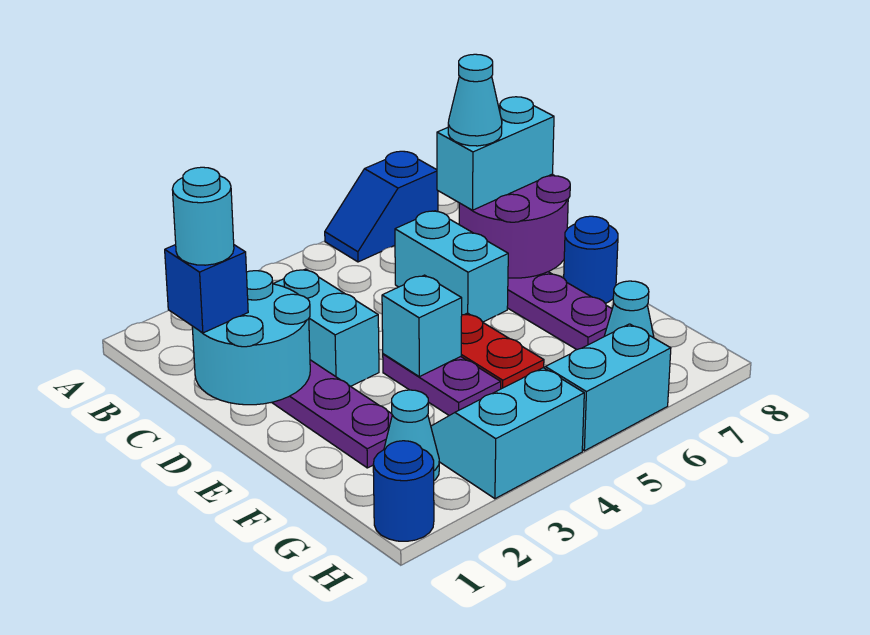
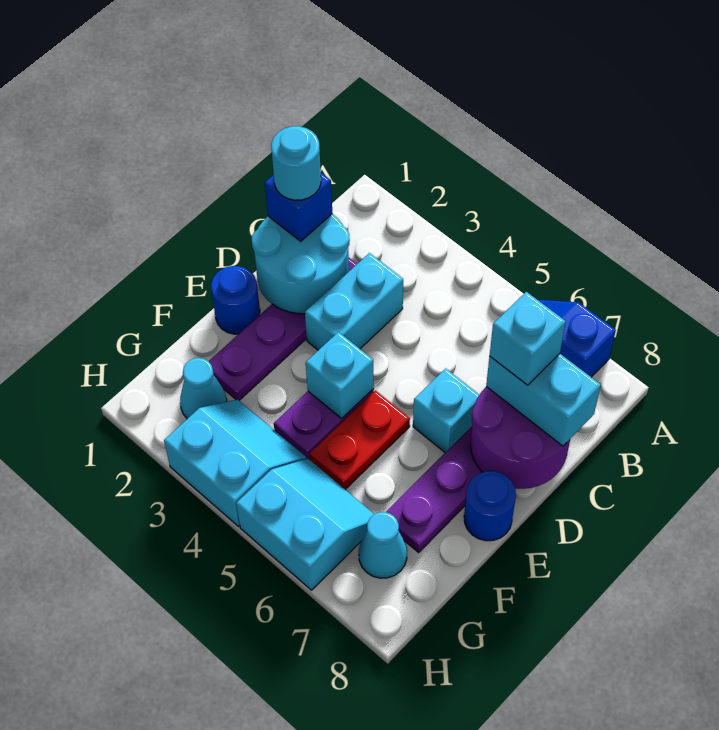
cyan brick C6:D6 level 1 -> cyan brick D6 level 1
cyan cone C7 level 4 -> cyan brick C7 level 4
blue round brick H1 level 1 -> blue round brick E1 level 1

